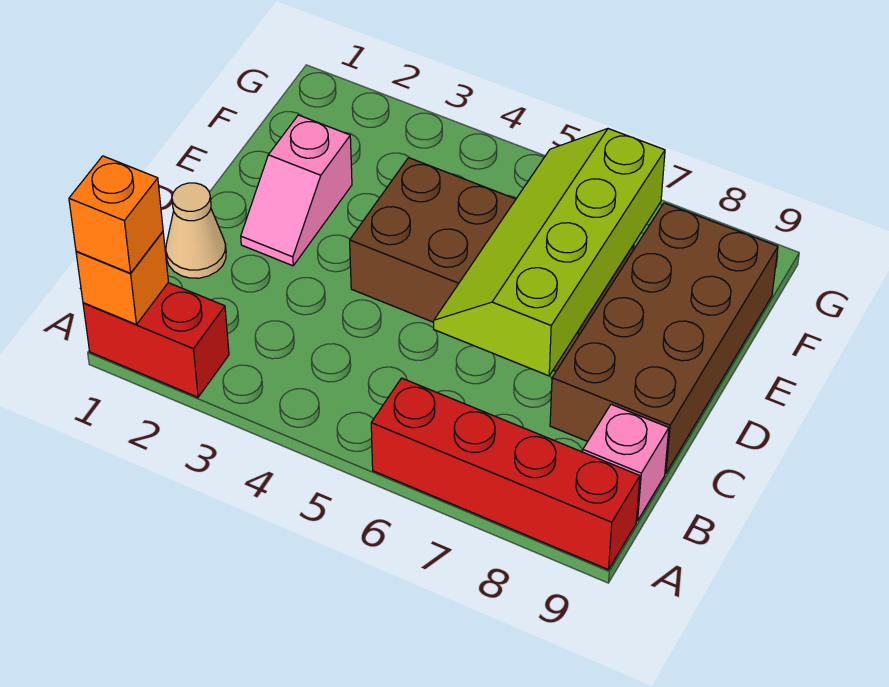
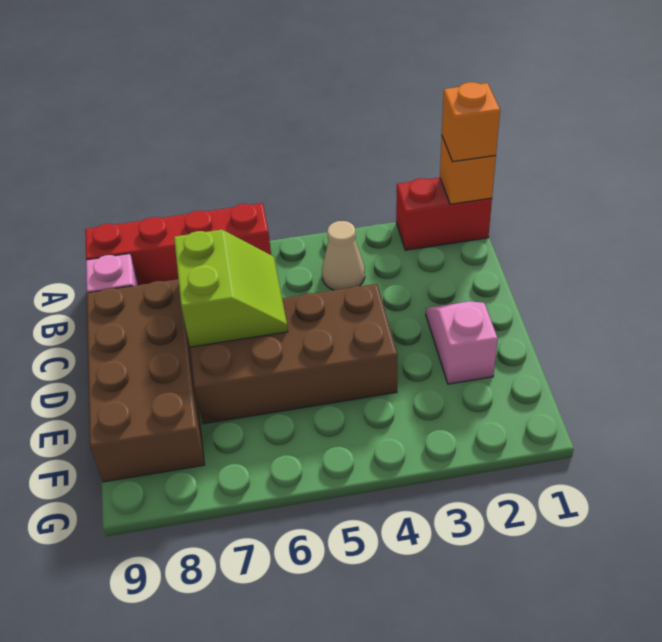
tan cone C1 level 1 -> tan cone B4 level 1
lime slope C6:F7 level 2 top 7 -> lime slope C6:D7 level 2 top 7

